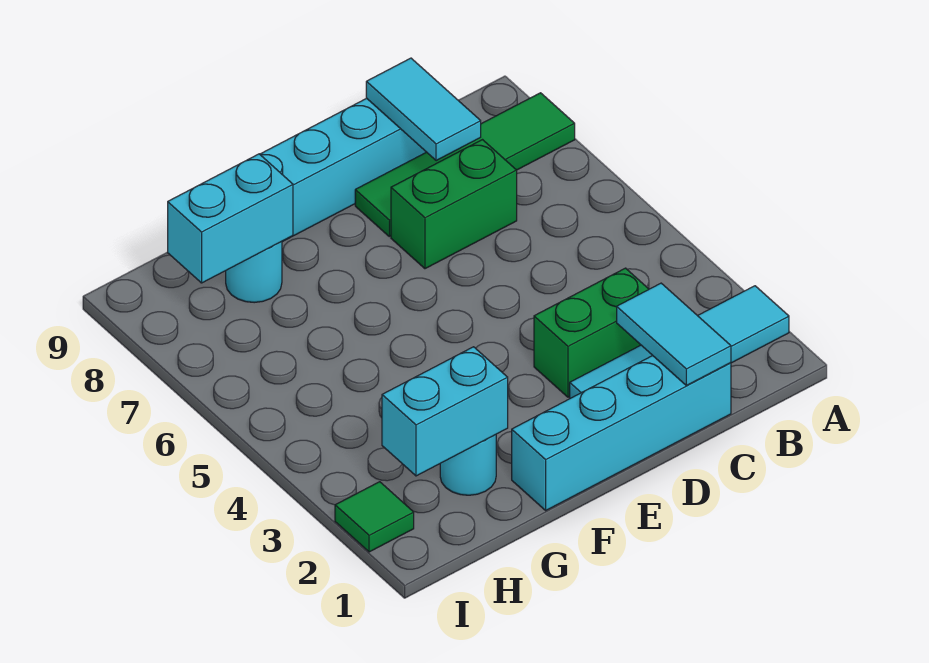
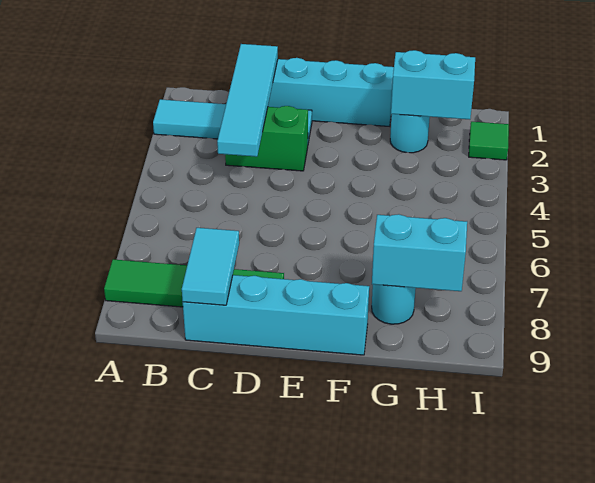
cyan tile C1:C2 level 2 -> cyan tile C1:C4 level 2
green brick C7:D7 level 1 -> none

